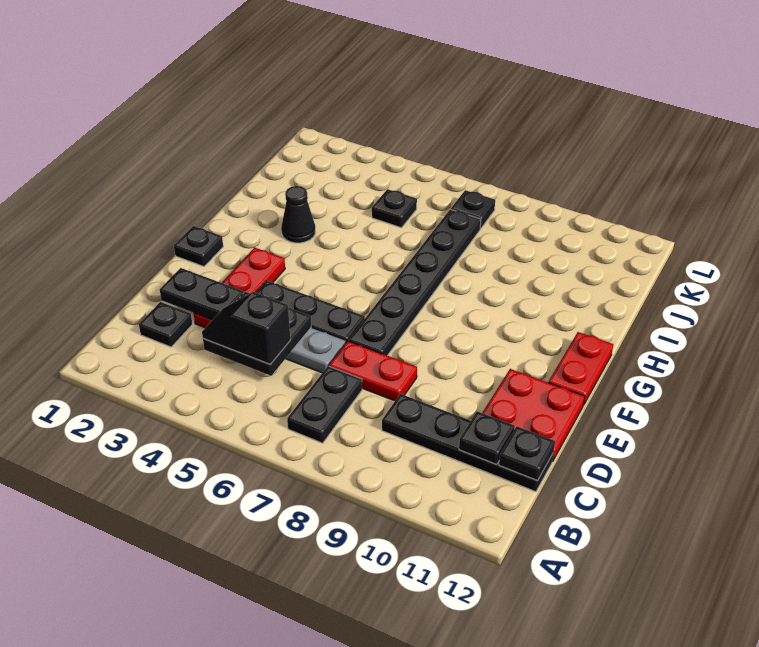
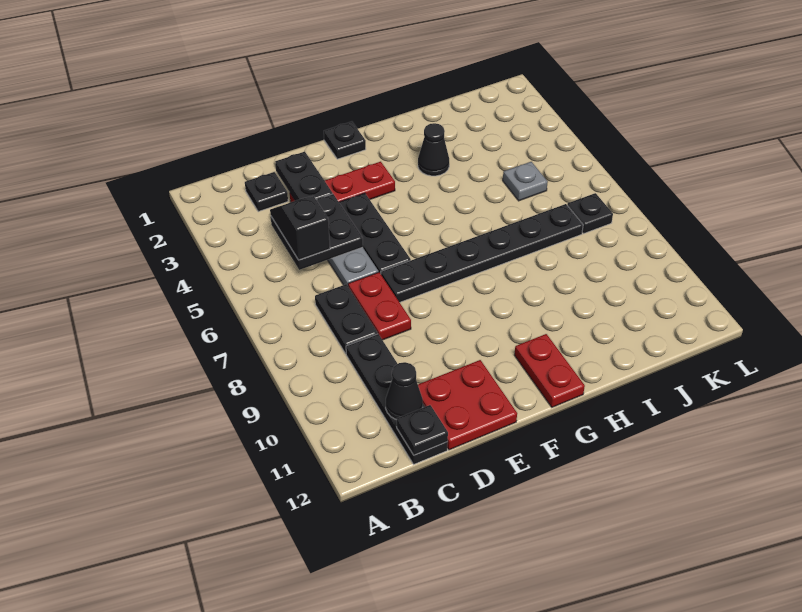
black plate B7:C7 level 1 -> black plate C7:C8 level 1
black plate C11 level 2 -> black cone C11 level 2
red plate F12:G12 level 1 -> red plate G11:G12 level 1
black plate J5 level 1 -> grey plate J5 level 1

